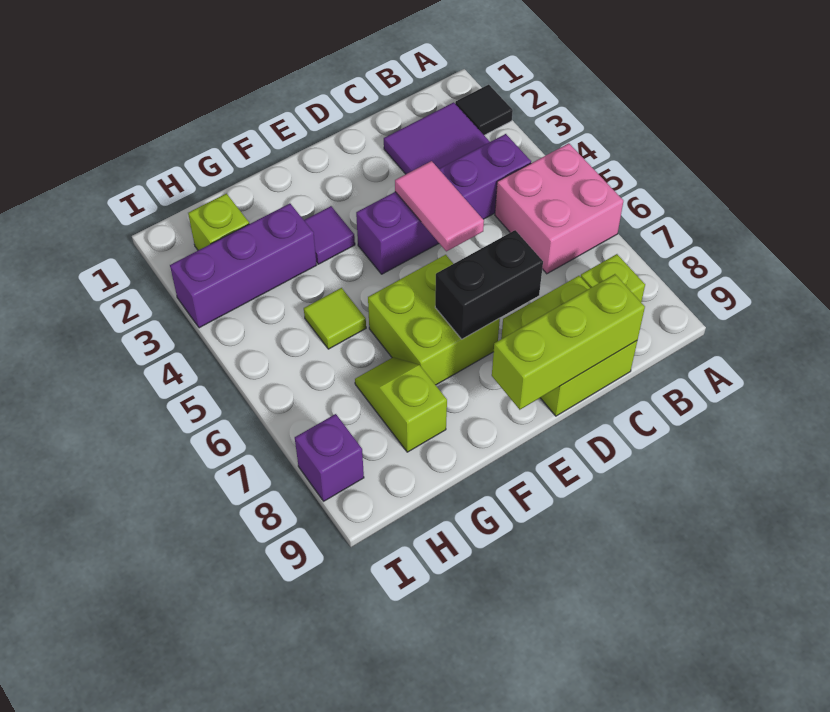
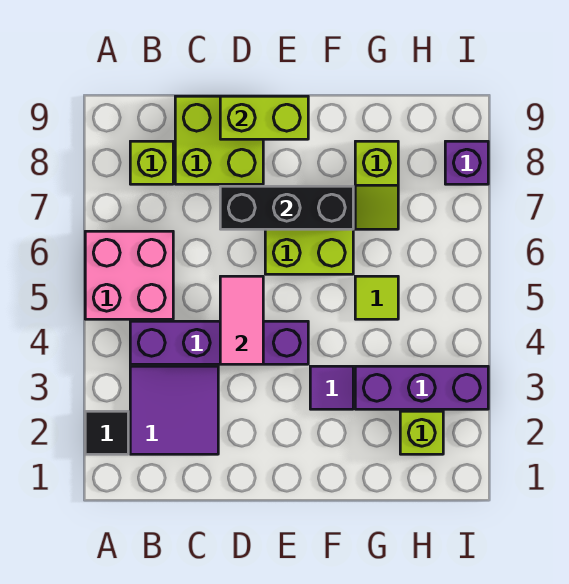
lime brick C9:E9 level 2 -> lime brick D9:E9 level 2
black brick D7:E7 level 2 -> black brick D7:F7 level 2

